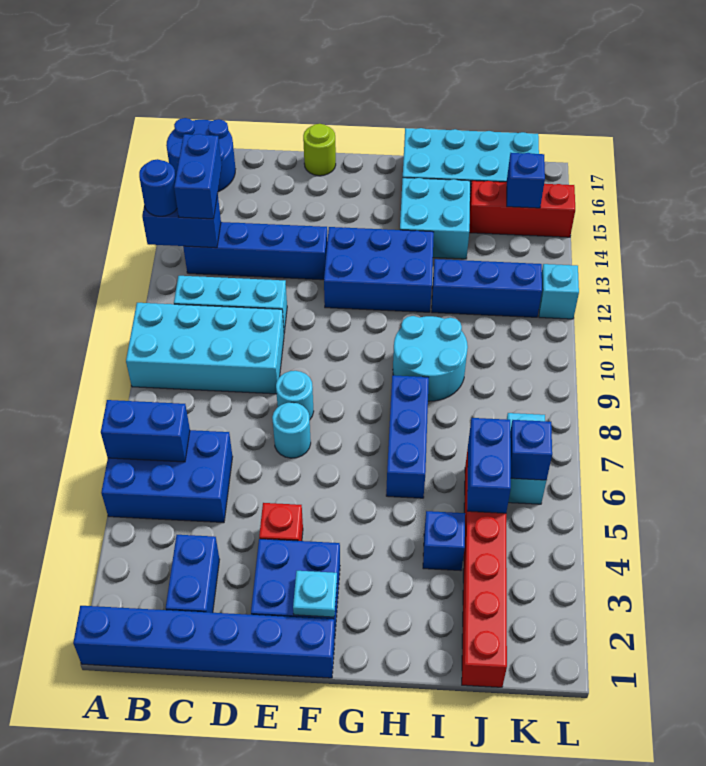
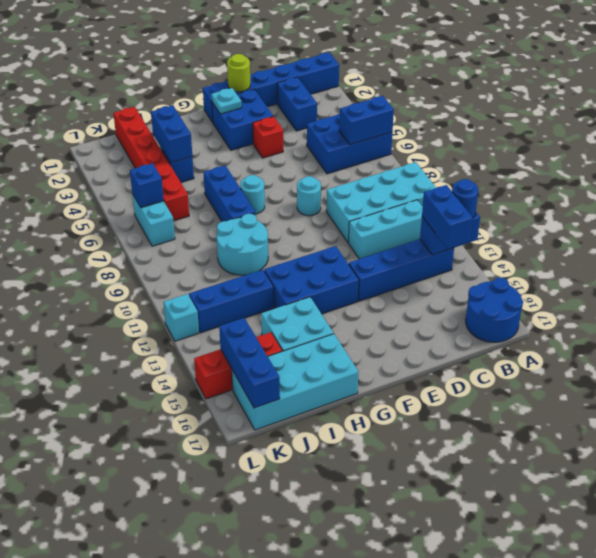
cyan round brick E7 level 1 -> cyan round brick G7 level 1
lime round brick E17 level 1 -> lime round brick E1 level 2
blue brick J5:J6 level 2 -> blue brick I3:I4 level 2
blue brick K15 level 2 -> blue brick K15:K17 level 2

